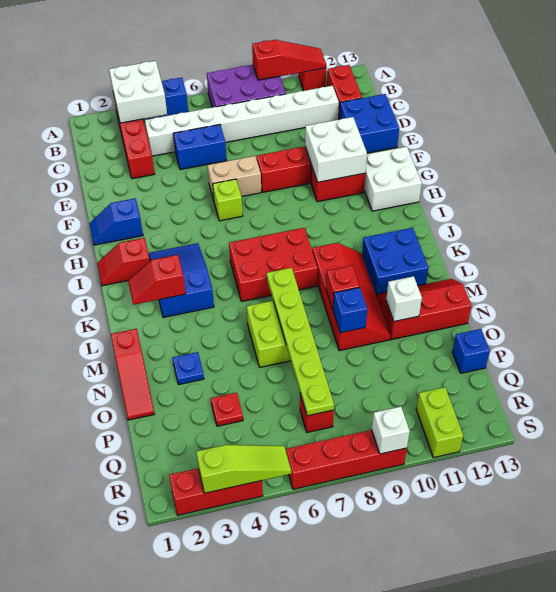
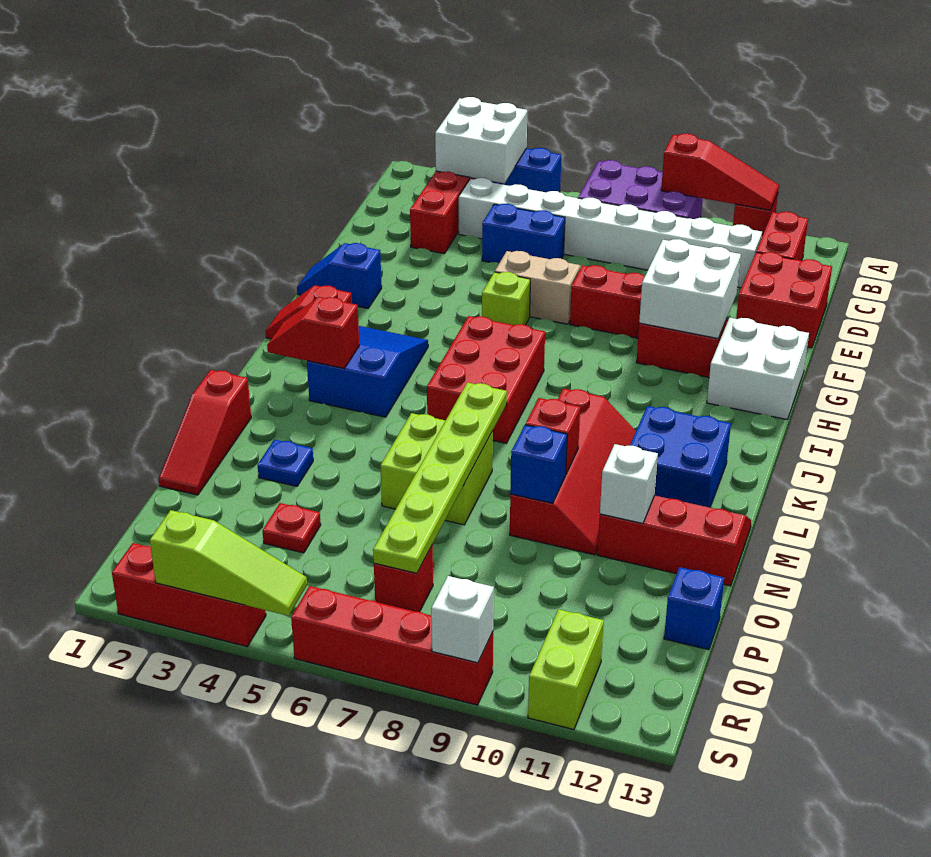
blue brick D12:E13 level 1 -> red brick D12:E13 level 1
red brick J6:K8 level 1 -> red brick I6:K7 level 1

